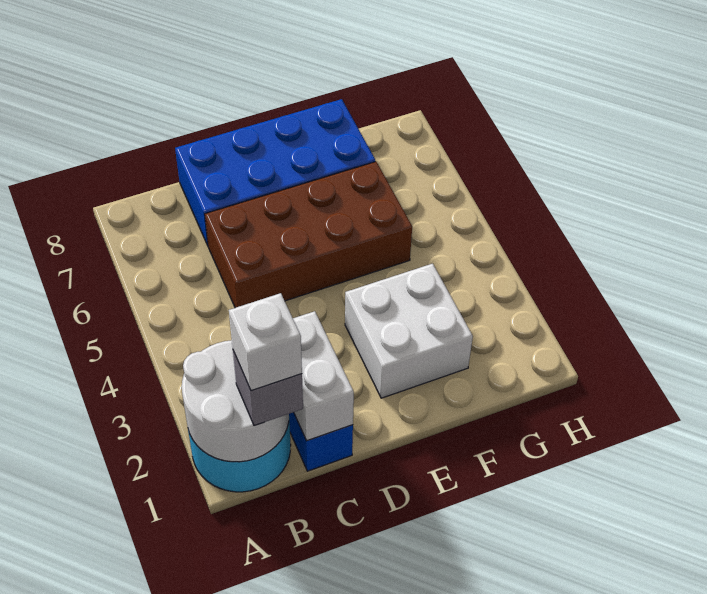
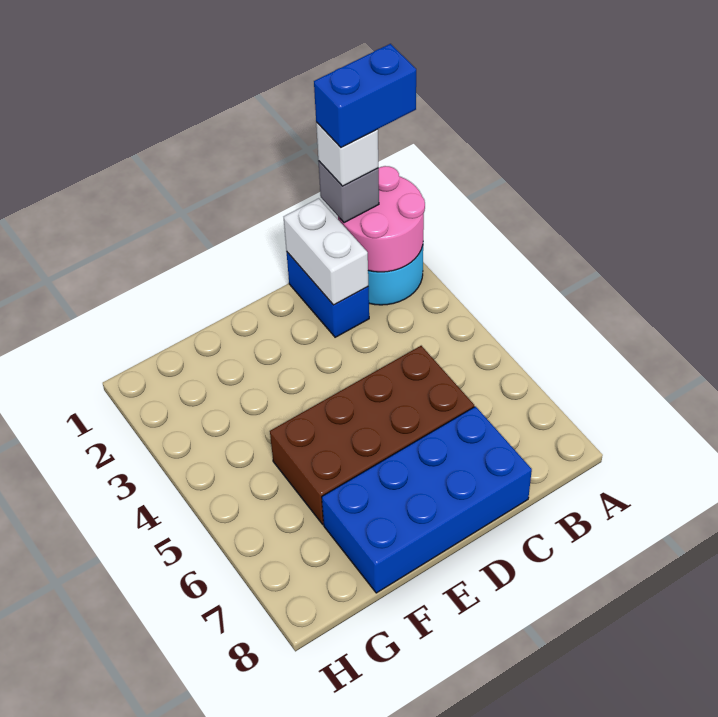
white round brick A1:B2 level 2 -> pink round brick A1:B2 level 2
none -> blue brick A1:B1 level 5
white brick E2:F3 level 1 -> none

